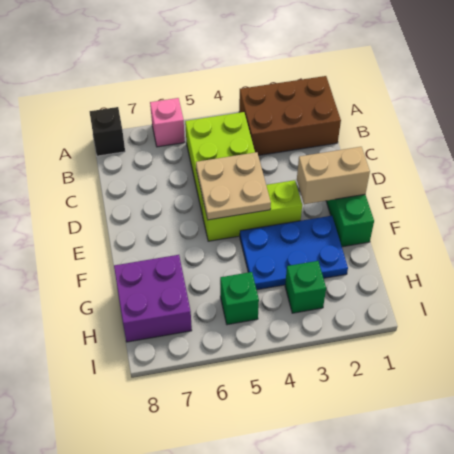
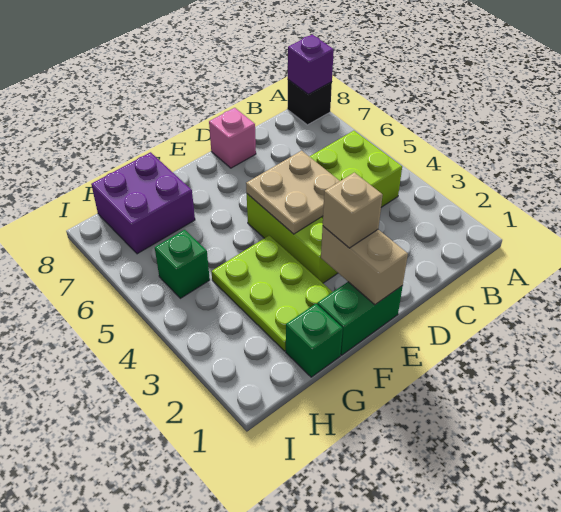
brown brick A1:B3 level 1 -> none
pink brick A6 level 1 -> pink brick D8 level 1
none -> purple brick A8 level 2
none -> tan brick E2 level 3
blue plate F2:G4 level 1 -> lime plate F2:G4 level 1
green brick H3 level 1 -> green brick G1 level 1

